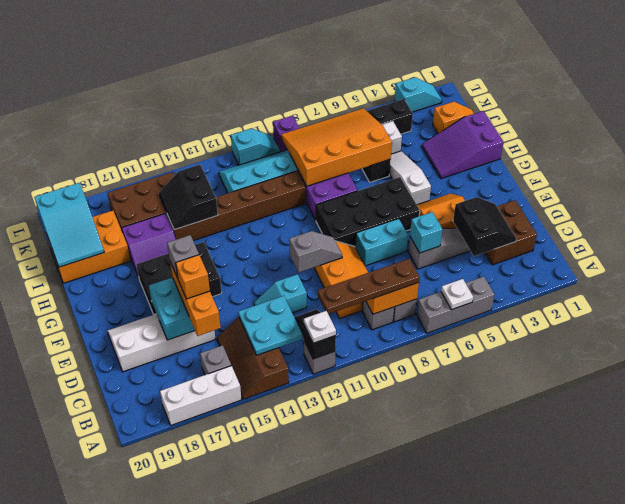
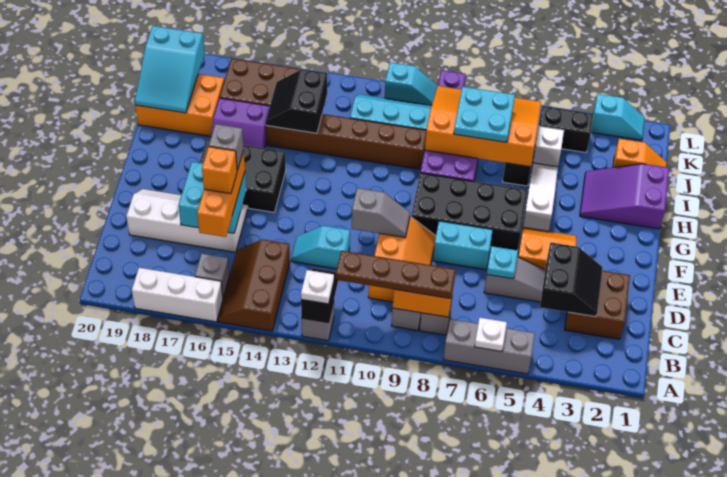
cyan plate B13:C14 level 2 -> cyan plate I7:J8 level 3
cyan brick D6 level 2 -> cyan plate D6 level 2

